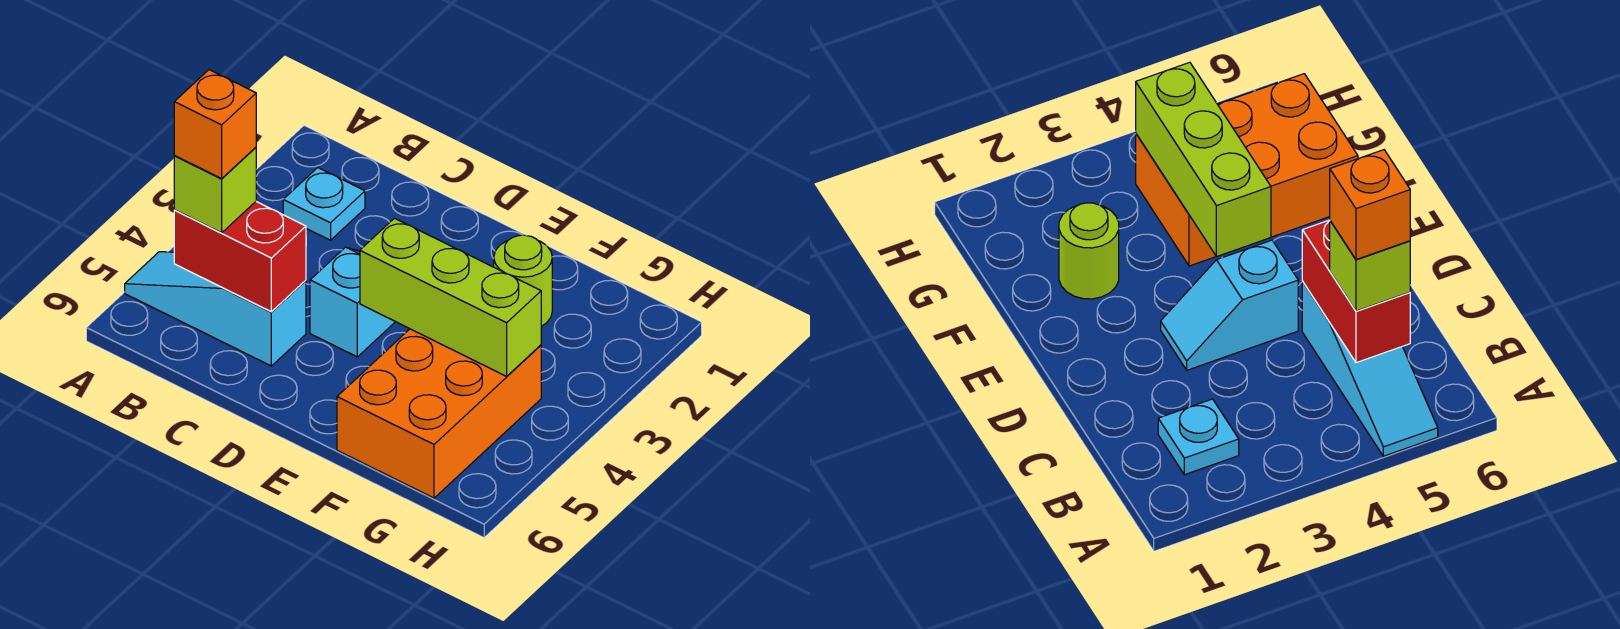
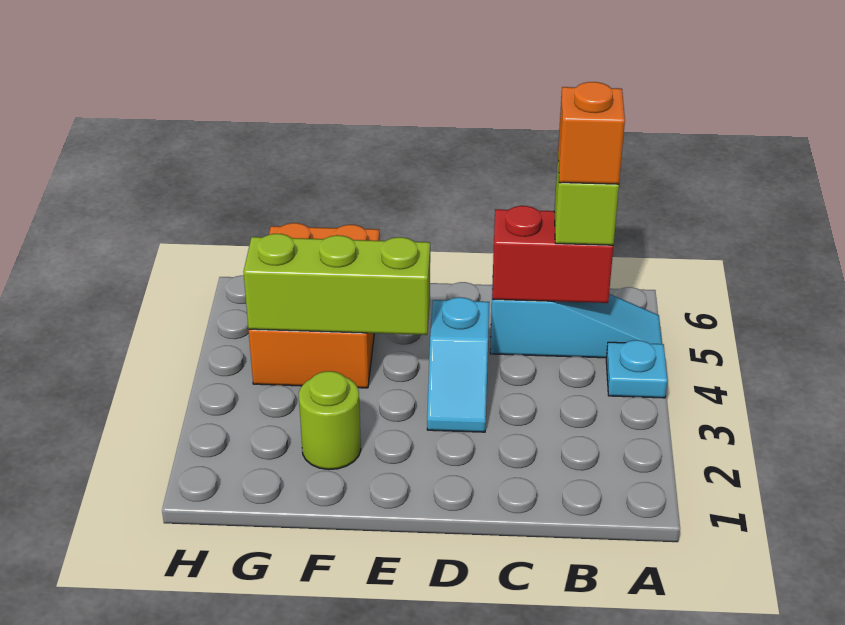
cyan plate B2 level 1 -> cyan plate A4 level 1

